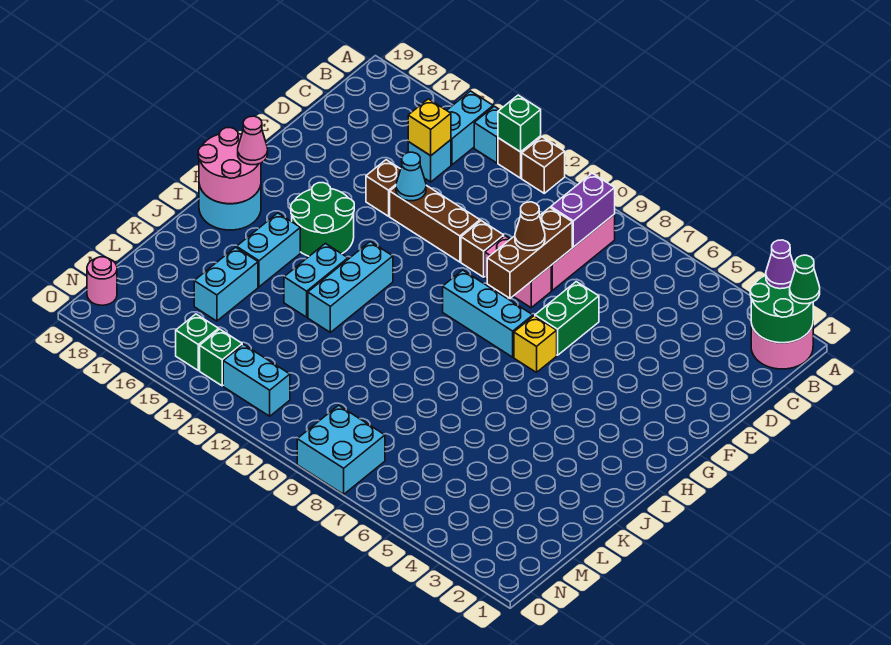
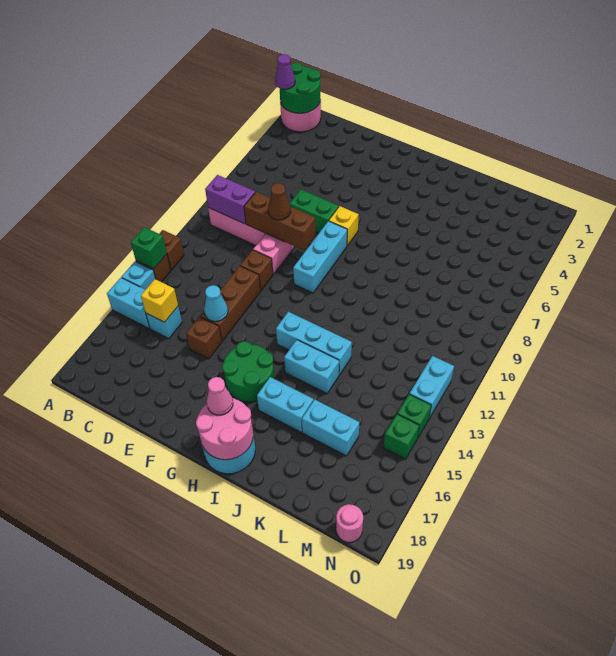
green cone A1 level 3 -> none
cyan brick N8:O9 level 1 -> none

